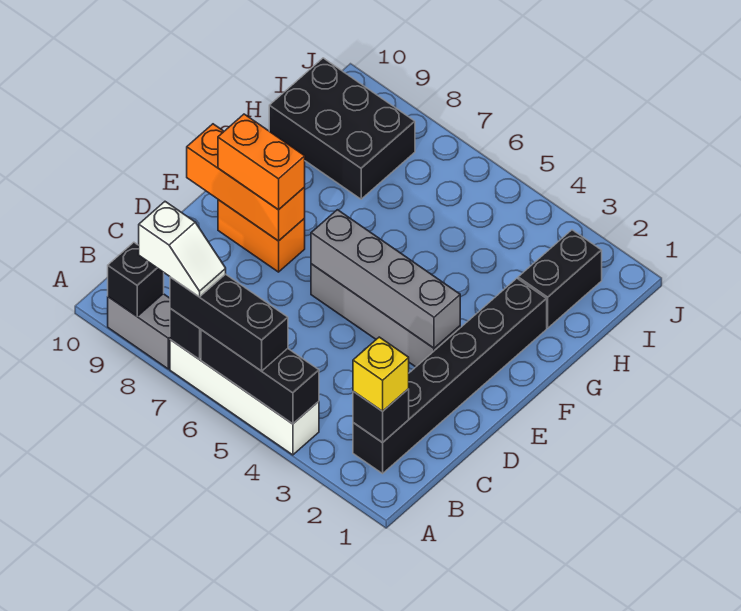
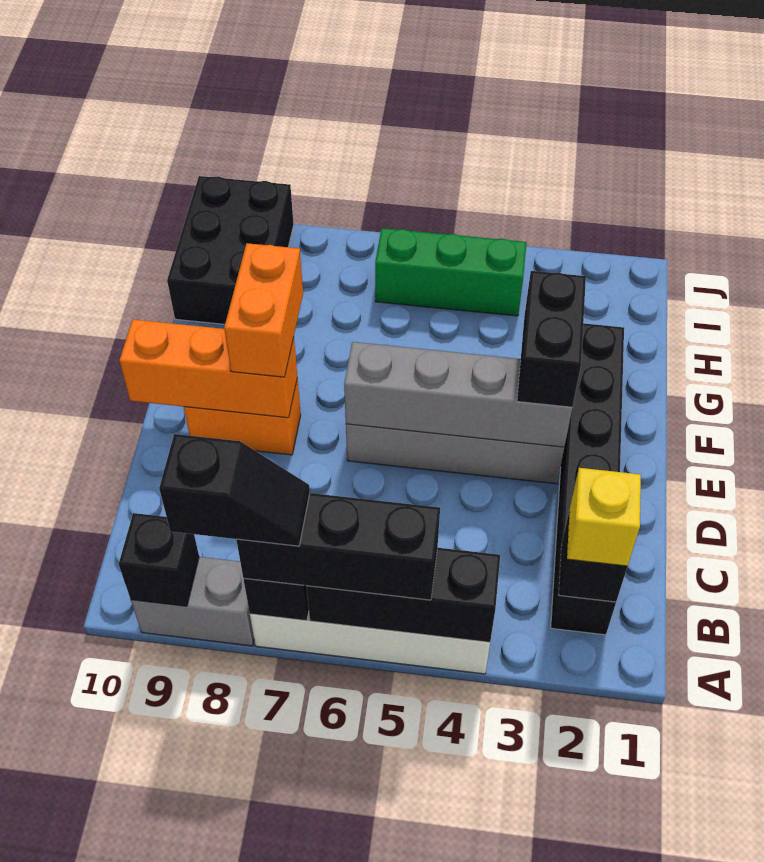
white slope A7:A8 level 4 top 8 -> black slope A7:A8 level 4 top 8
orange brick E8:E9 level 3 -> orange brick E8:F8 level 3
black brick H2:I2 level 1 -> black brick E3:F3 level 3
black brick H8:I10 level 1 -> black brick H9:J10 level 1
none -> green brick I4:I6 level 1

